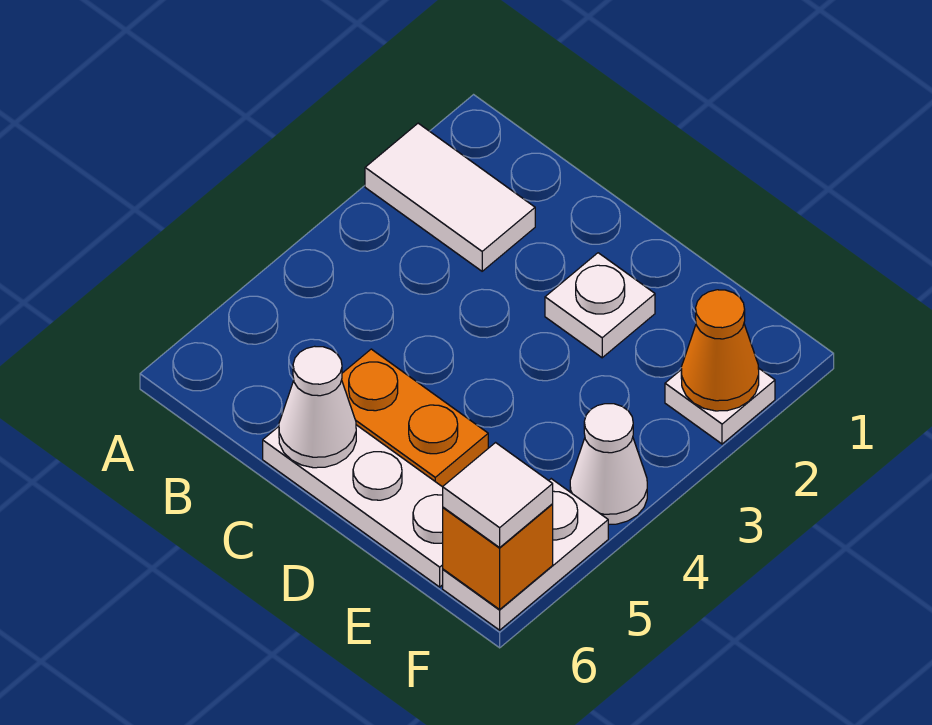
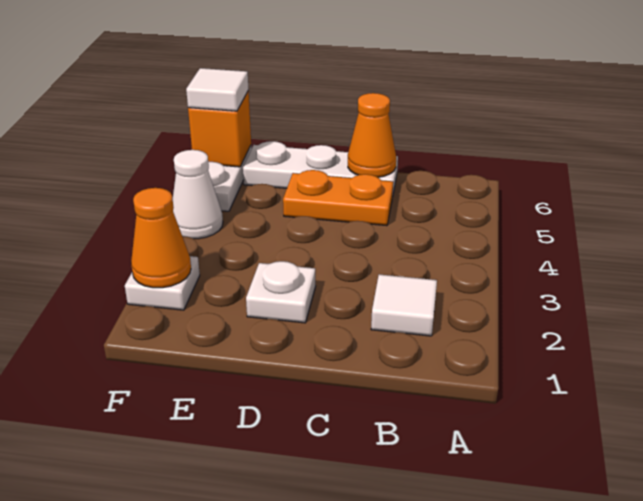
white tile A2:B2 level 1 -> white tile B2 level 1
white cone C6 level 2 -> orange cone C6 level 2

